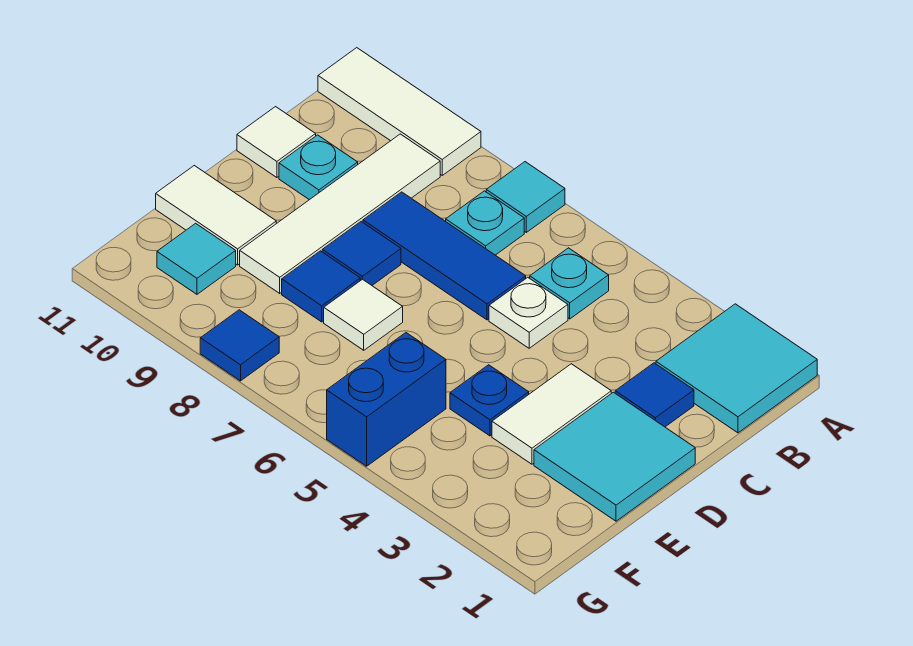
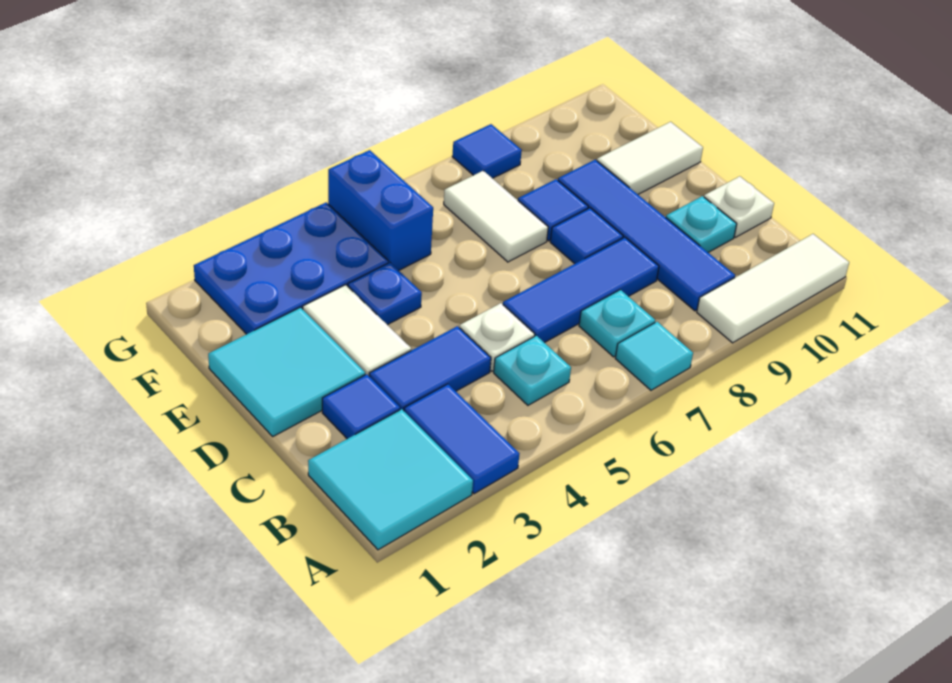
none -> blue tile A3:B3 level 1
white tile B9:E9 level 1 -> blue tile B9:E9 level 1
none -> blue tile C3:C4 level 1
white tile C11 level 1 -> white plate C11 level 1
white tile E7 level 1 -> white tile E7:F7 level 1
none -> blue plate F2:G4 level 1
cyan tile F10 level 1 -> none

